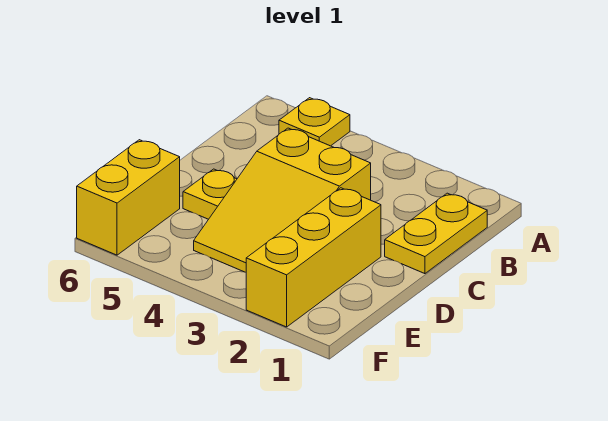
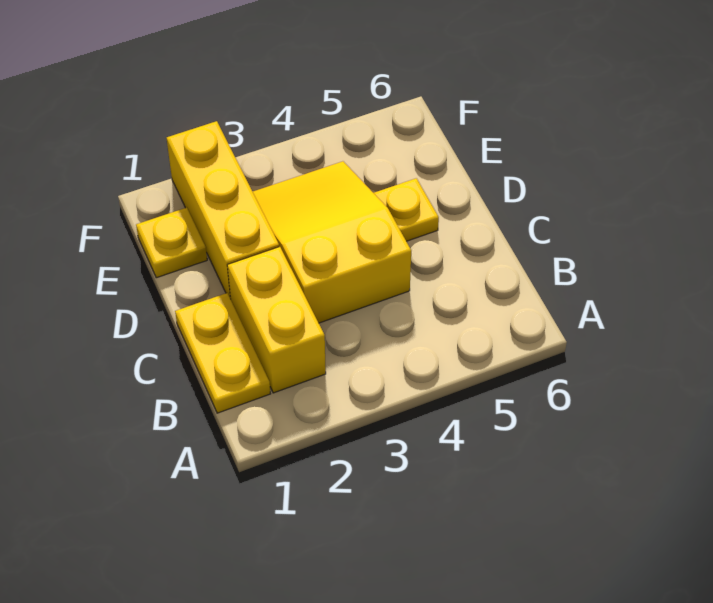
yellow plate A5 level 1 -> yellow plate E1 level 1
yellow brick E6:F6 level 1 -> yellow brick B2:C2 level 1

